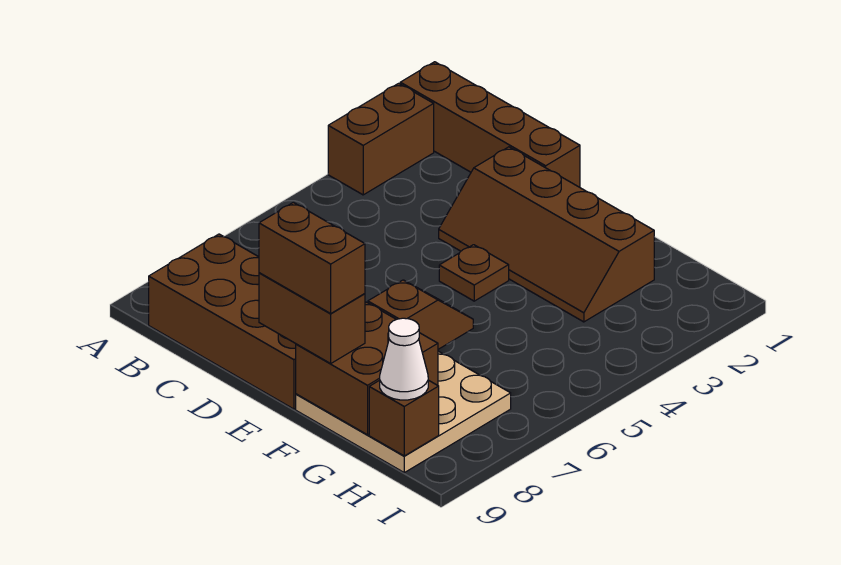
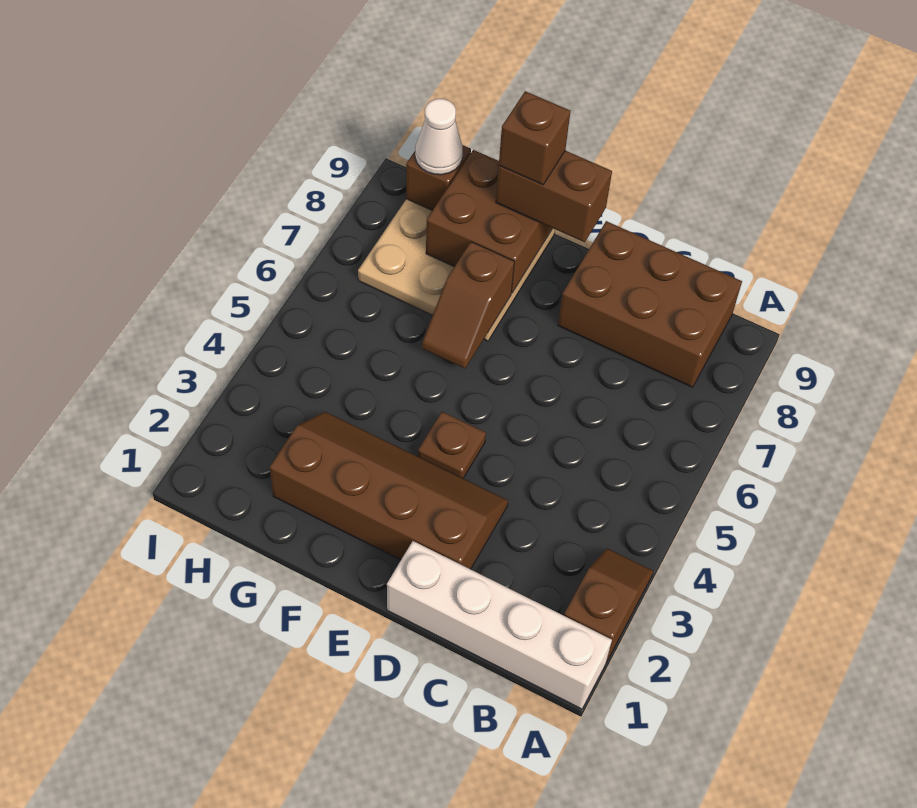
brown brick A1:D1 level 1 -> white brick A1:D1 level 1
brown brick A2:A3 level 1 -> brown slope A2:A3 level 1 top 2
brown brick B8:E9 level 1 -> brown brick B8:D9 level 1
brown brick E9:F9 level 4 -> brown brick F9 level 4

